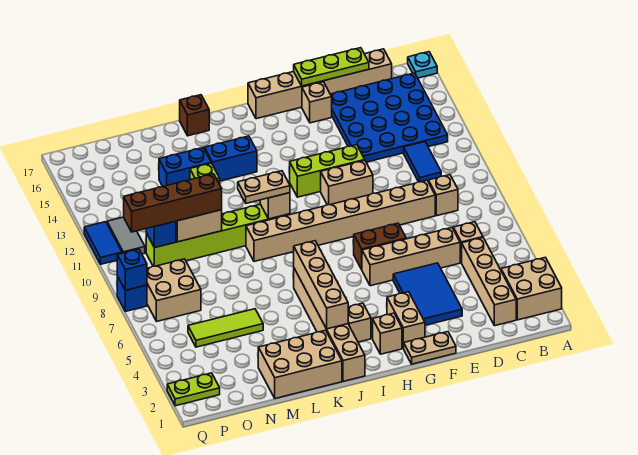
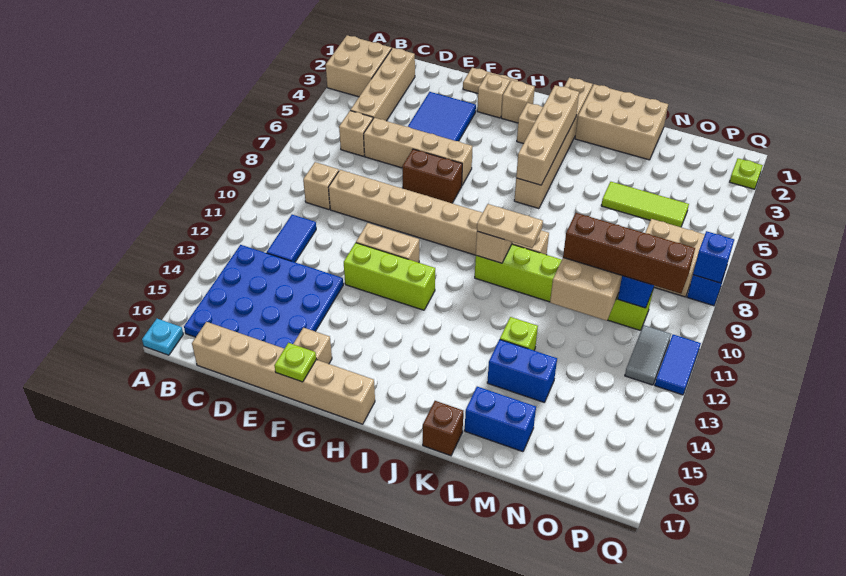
lime plate D17:F17 level 2 -> lime plate F17 level 2
tan brick G2:G3 level 1 -> tan brick G2 level 1
blue brick J14:K14 level 1 -> blue brick L16:M16 level 1
lime plate P2:Q2 level 1 -> lime plate Q2 level 1

